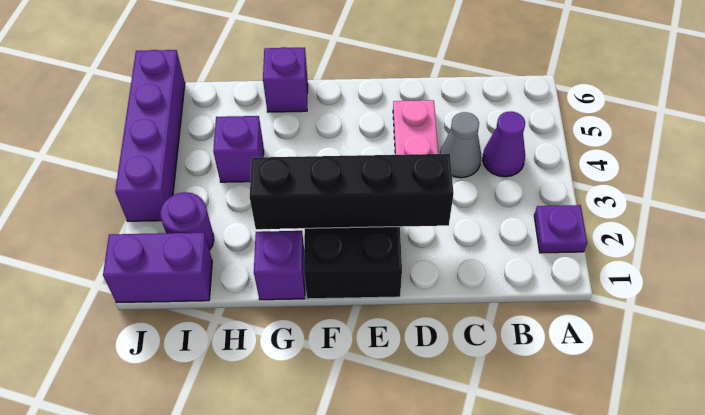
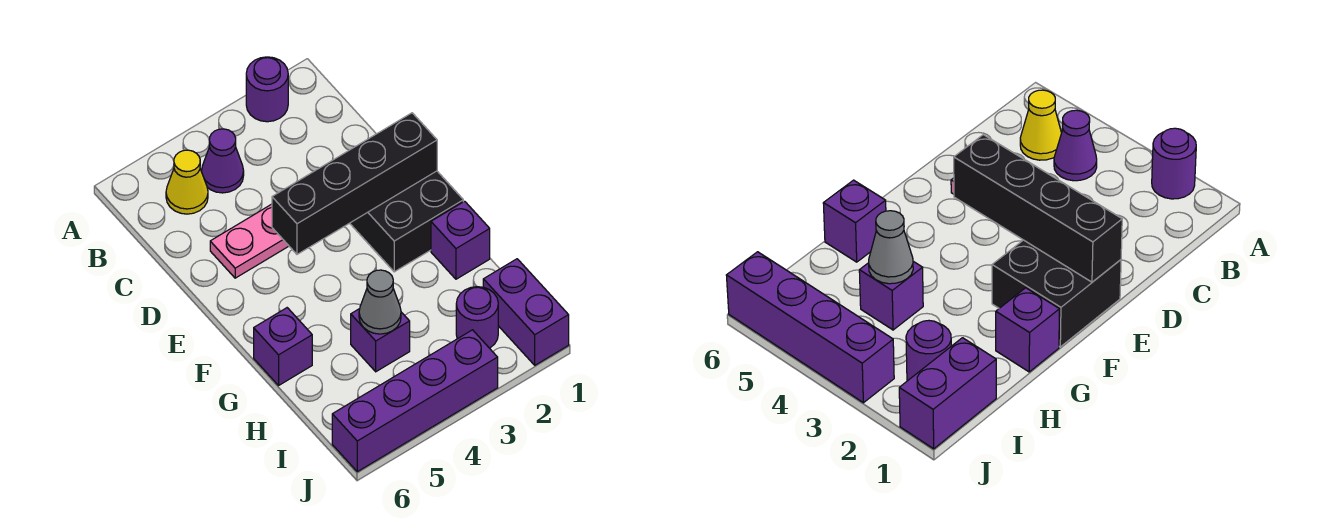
purple plate A2 level 1 -> purple round brick A2 level 1
none -> yellow cone B5 level 1
grey cone C4 level 1 -> grey cone H4 level 2
black brick D2:G2 level 2 -> black brick E1:E4 level 2

